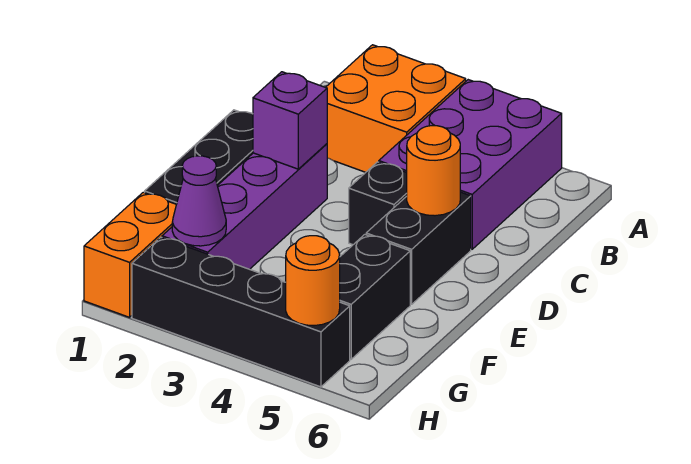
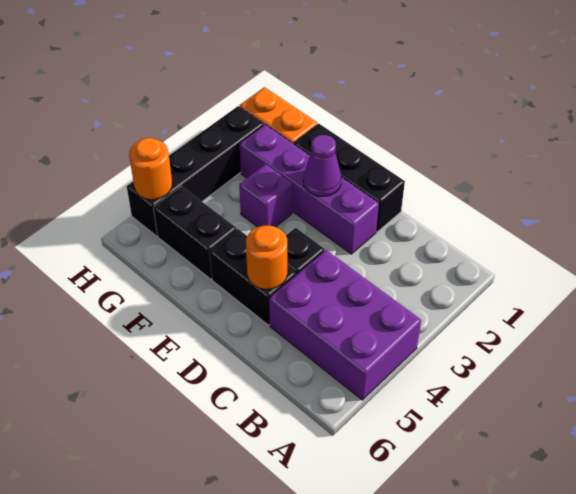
orange brick A2:B3 level 1 -> none
purple brick D2 level 2 -> purple brick F3 level 1
purple cone G2 level 2 -> purple cone E2 level 2

